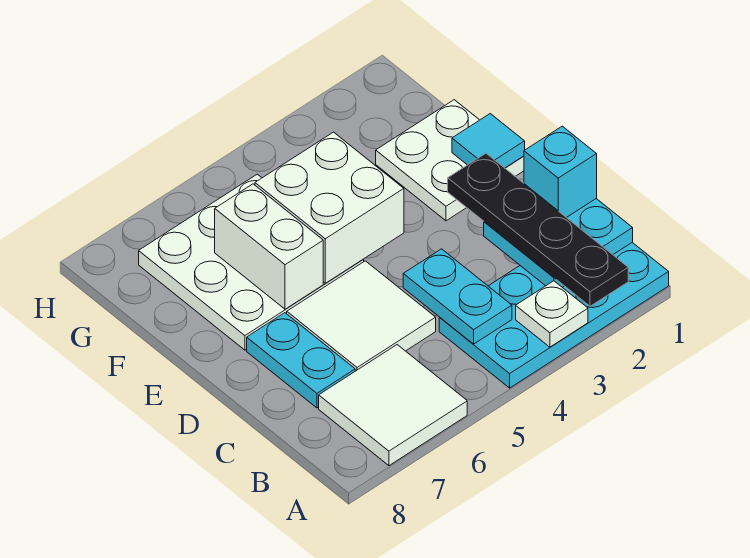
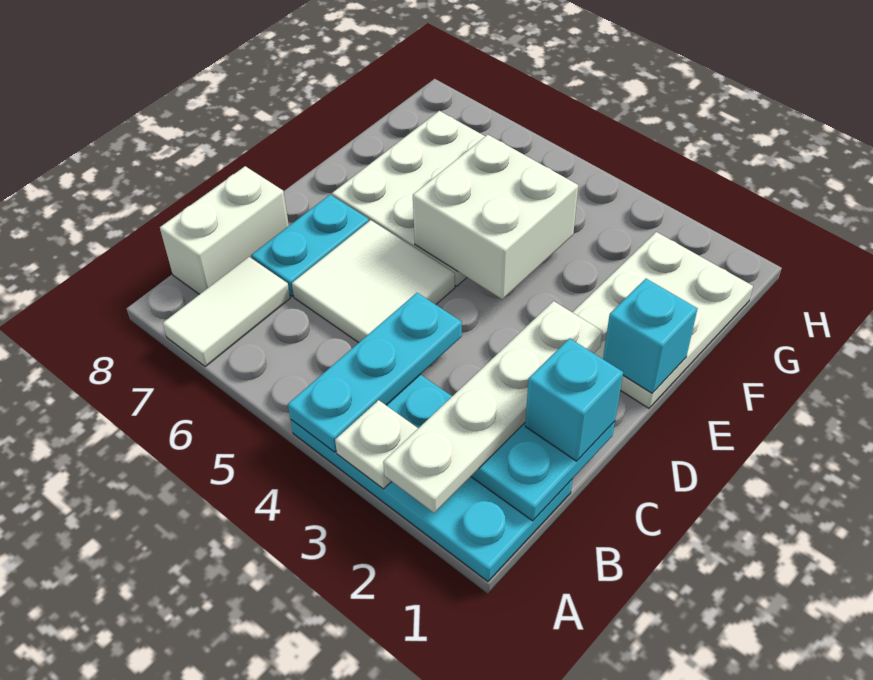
black plate A2:D2 level 3 -> white plate A2:D2 level 3
white tile A6:B7 level 1 -> white tile A7:B7 level 1
cyan plate B4:C4 level 2 -> cyan plate A4:C4 level 2
white plate E1:F2 level 1 -> white plate E1:G2 level 1
cyan tile E1 level 2 -> cyan brick E1 level 2
white brick E6:F6 level 2 -> white brick B8:C8 level 1

